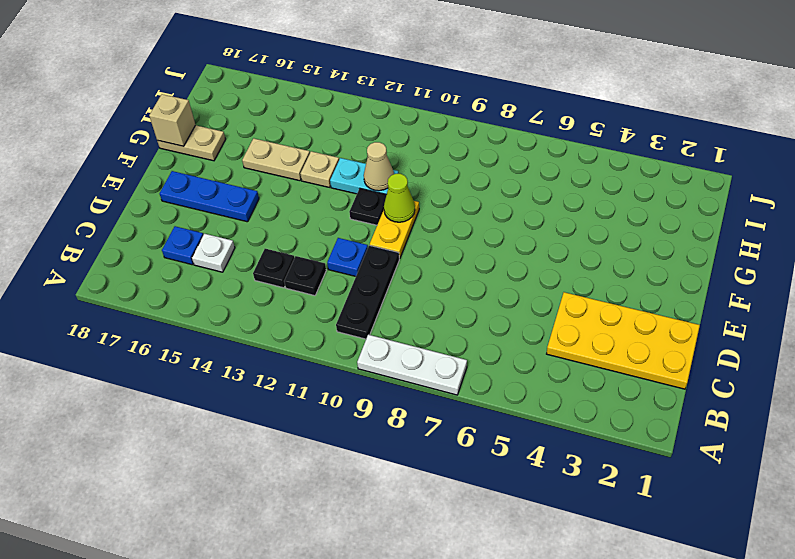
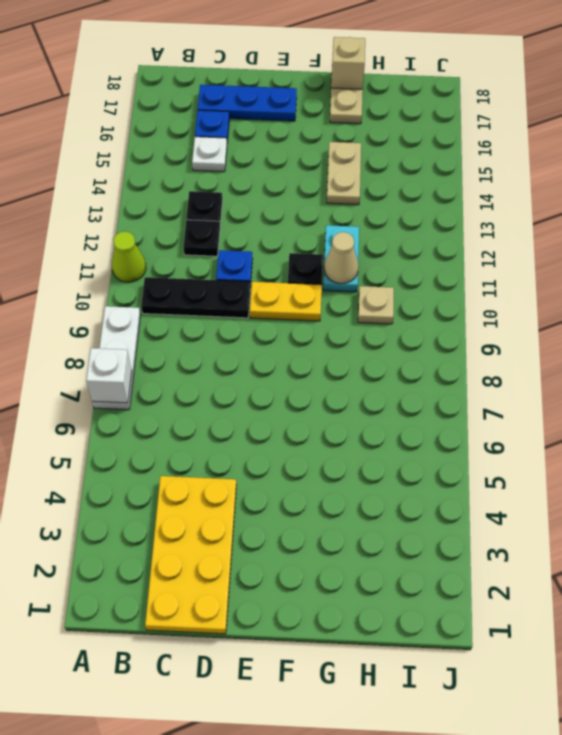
none -> white brick A7 level 2
blue plate E15:E17 level 1 -> blue plate C17:E17 level 1
lime cone F10 level 2 -> lime cone A11 level 1
tan plate G13 level 1 -> tan plate H10 level 1

